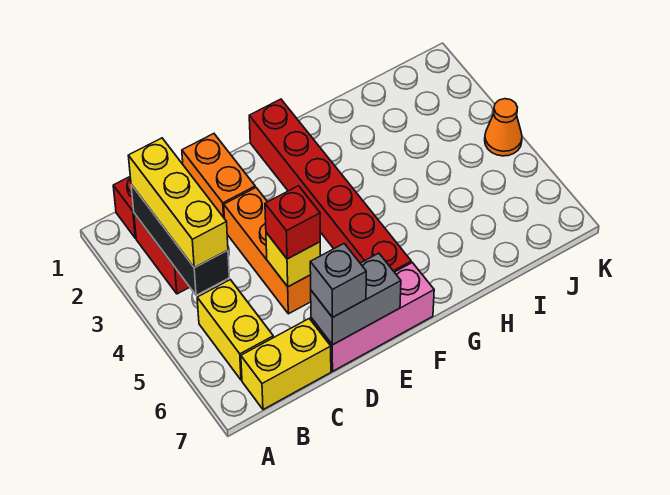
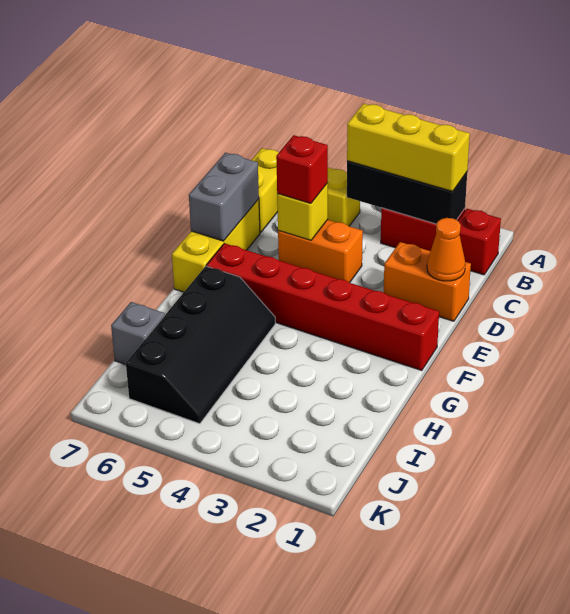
orange brick D3:D5 level 1 -> orange brick D4:D5 level 1
pink brick D7:F7 level 1 -> yellow brick D7:F7 level 1
grey brick D7 level 3 -> grey brick I7 level 1
none -> black slope G5:J6 level 1 top 6
orange cone K4 level 1 -> orange cone D1 level 2

